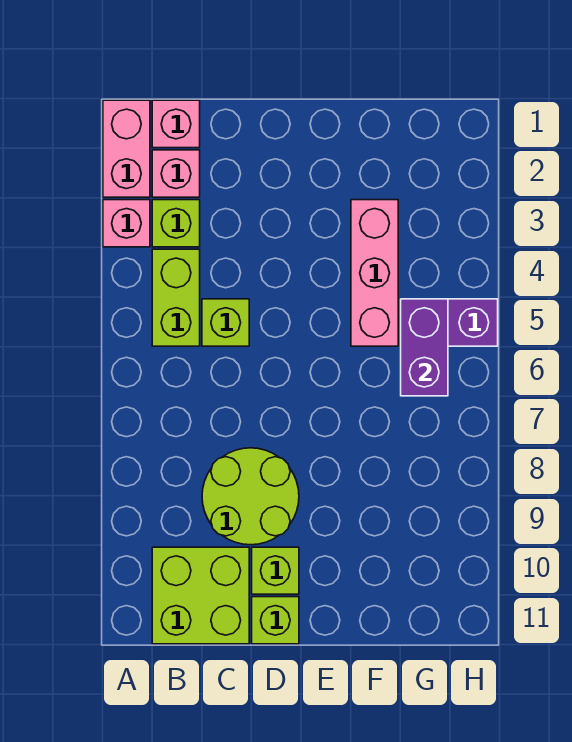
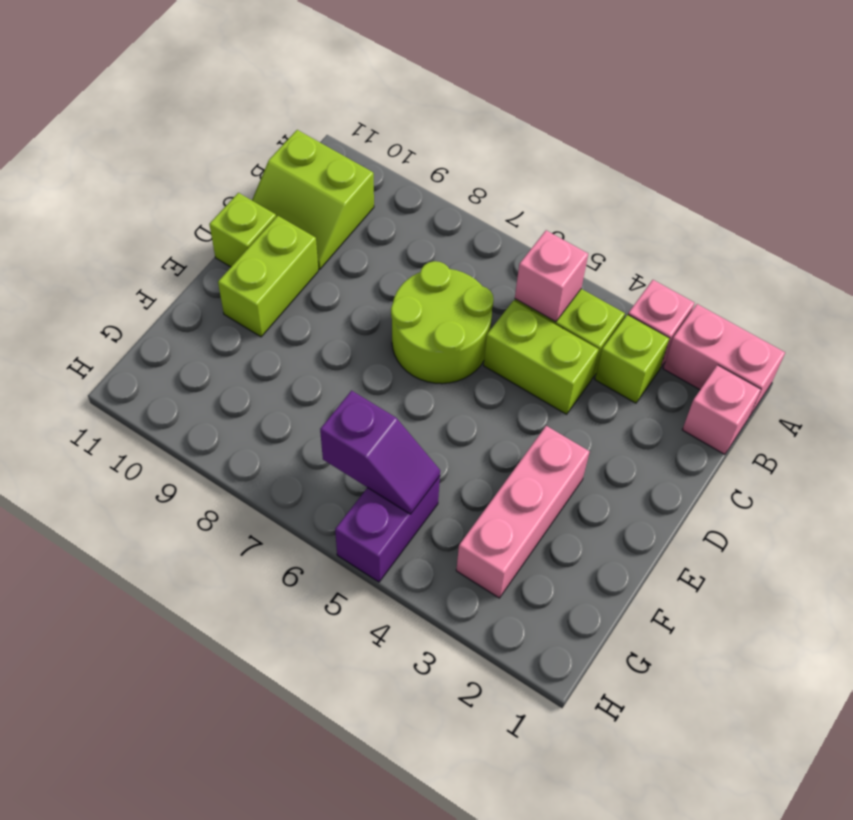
pink brick B2 level 1 -> pink brick B5 level 2
lime brick B10:C11 level 1 -> lime slope B10:C11 level 1 top B
lime brick C5 level 1 -> lime brick C4:C5 level 1
lime round brick C8:D9 level 1 -> lime round brick C6:D7 level 1
lime brick D10 level 1 -> lime brick D10:E10 level 1
pink brick F3:F5 level 1 -> pink brick E3:G3 level 1
purple brick G5:G6 level 2 -> purple slope G5:G6 level 2 top 6

